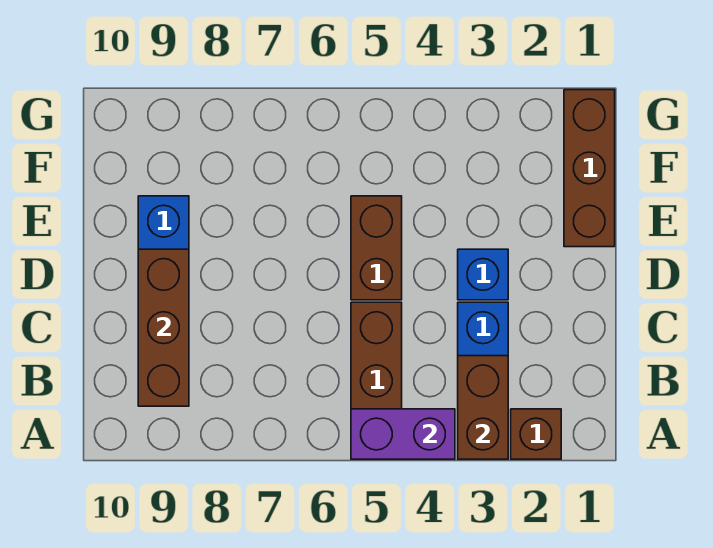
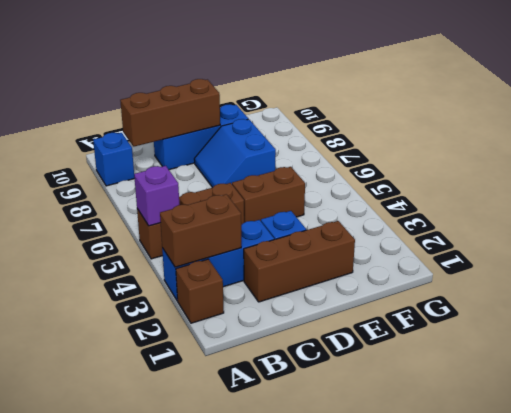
purple brick A4:A5 level 2 -> purple brick A5 level 2
none -> blue brick A9 level 1
none -> blue slope D7:E8 level 1 top E
brown brick E1:G1 level 1 -> brown brick C2:E2 level 1

